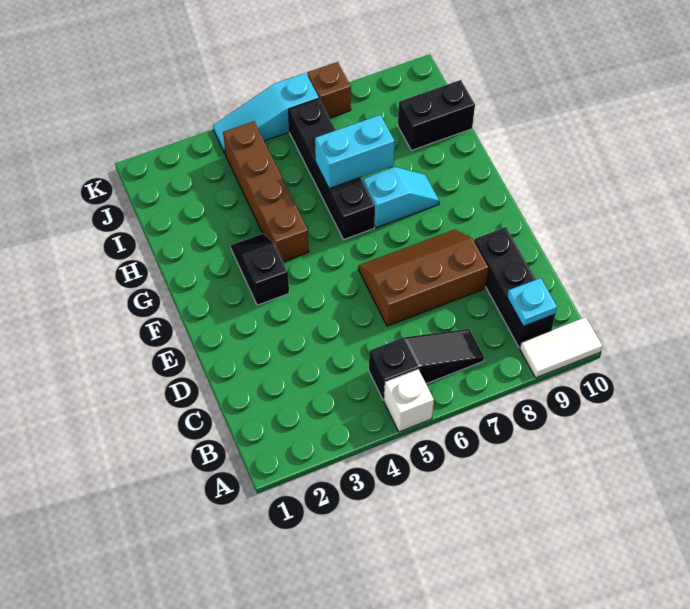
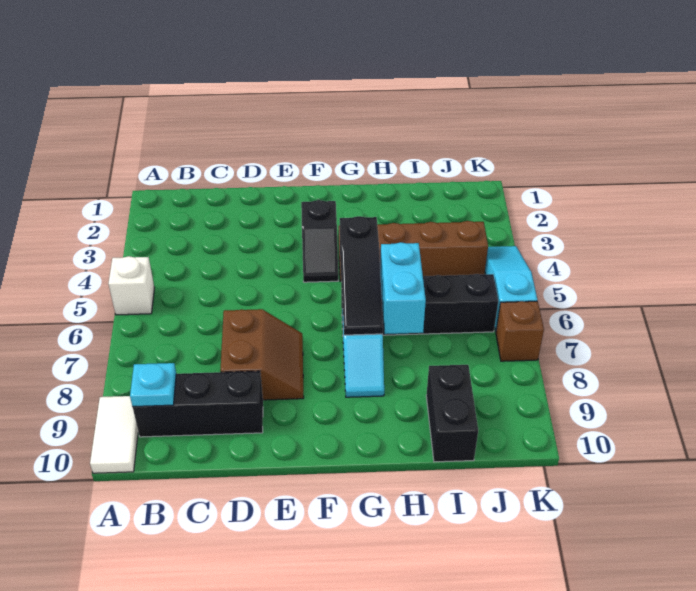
black slope B5:B7 level 1 top 5 -> black slope G5:G7 level 2 top 5
brown slope D6:E8 level 1 top D -> brown slope D7:E8 level 1 top D
black slope F3:G3 level 1 top F -> black slope F3:F4 level 1 top 3

